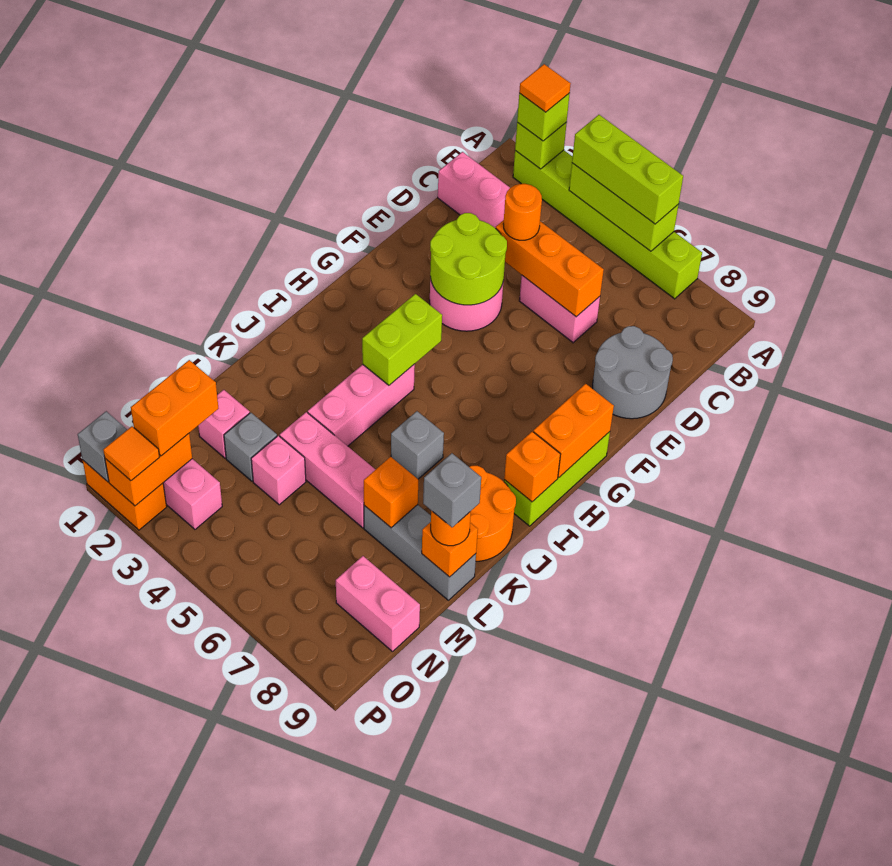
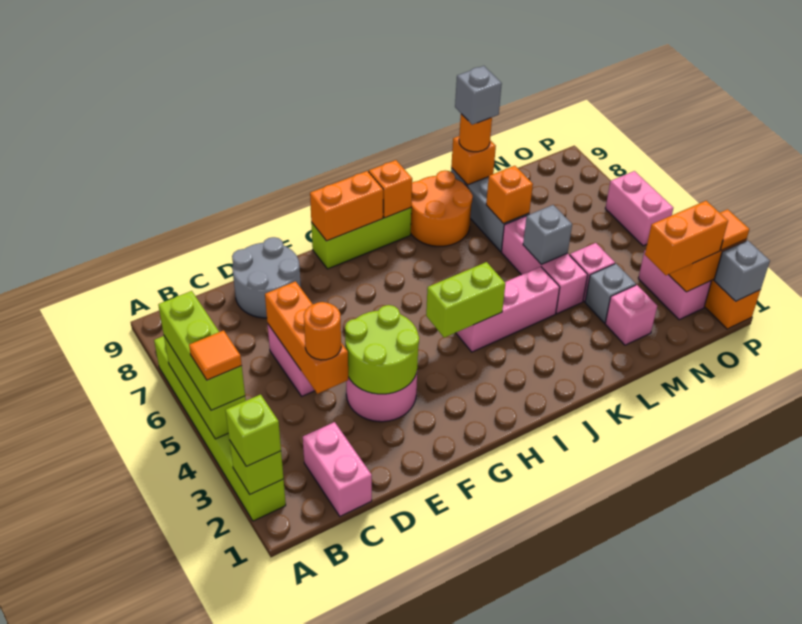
orange tile A2 level 4 -> orange tile A4 level 4
grey brick J6 level 1 -> grey brick L5 level 2
pink brick N8:N9 level 1 -> pink brick P5:P6 level 1

